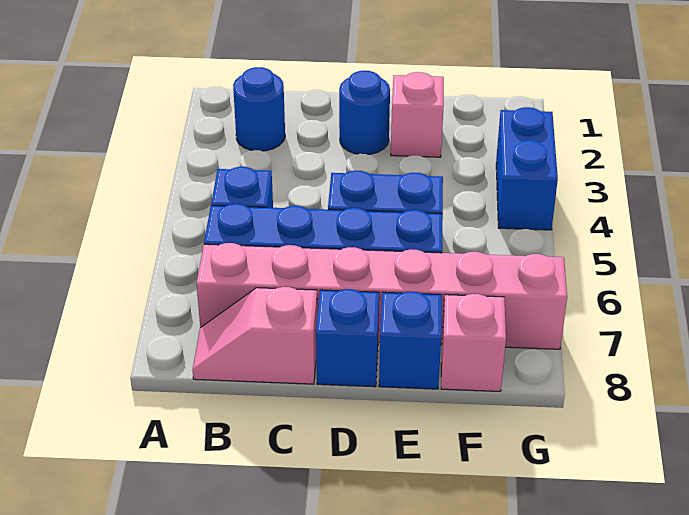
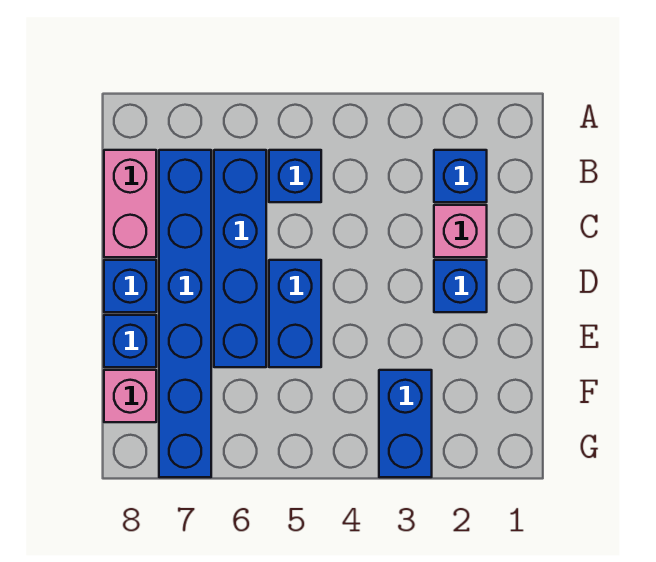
blue round brick B2 level 1 -> blue brick B2 level 1
pink brick B7:G7 level 1 -> blue brick B7:G7 level 1
pink slope B8:C8 level 1 top C -> pink brick B8:C8 level 1
blue round brick D2 level 1 -> blue brick D2 level 1
pink brick E2 level 1 -> pink brick C2 level 1
blue brick G3:G4 level 1 -> blue brick F3:G3 level 1

